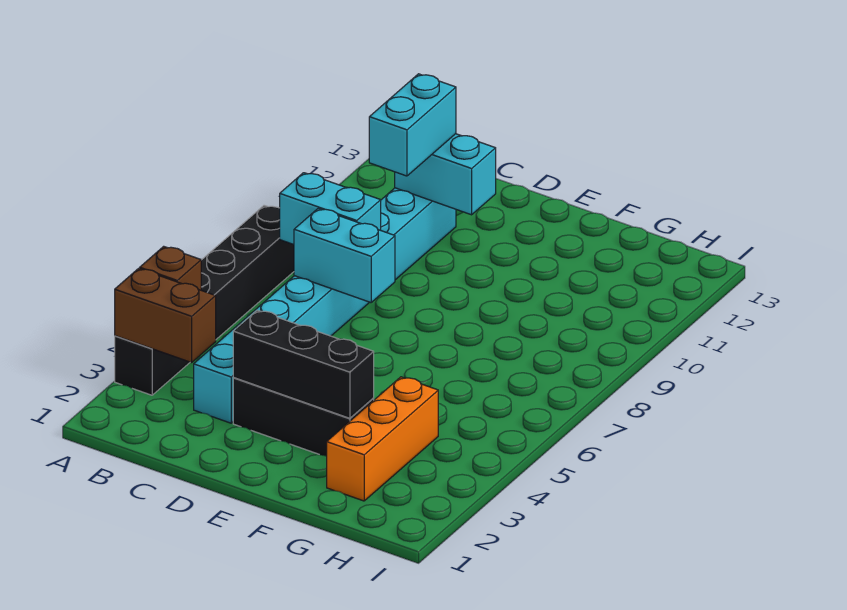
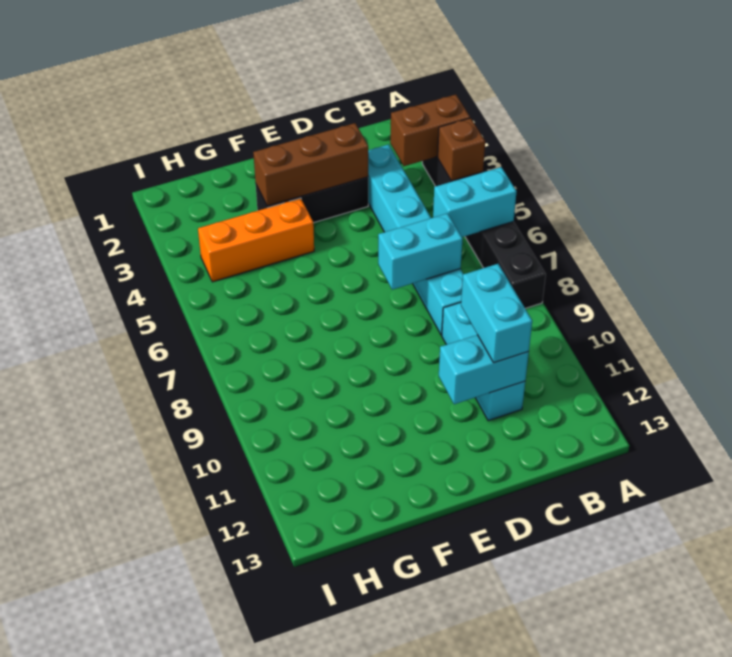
cyan brick B8:C8 level 2 -> cyan brick A6:B6 level 2
black brick D3:F3 level 2 -> brown brick D3:F3 level 2
orange brick G2:G4 level 1 -> orange brick F4:H4 level 1

